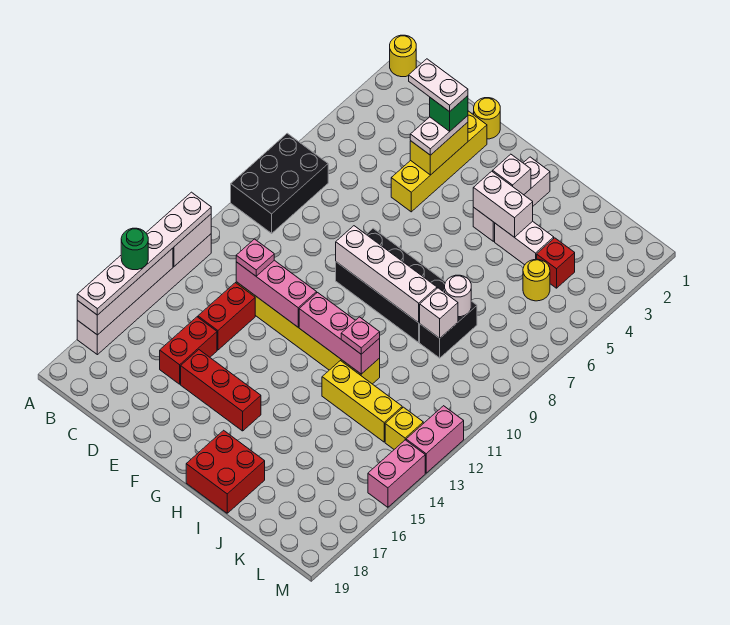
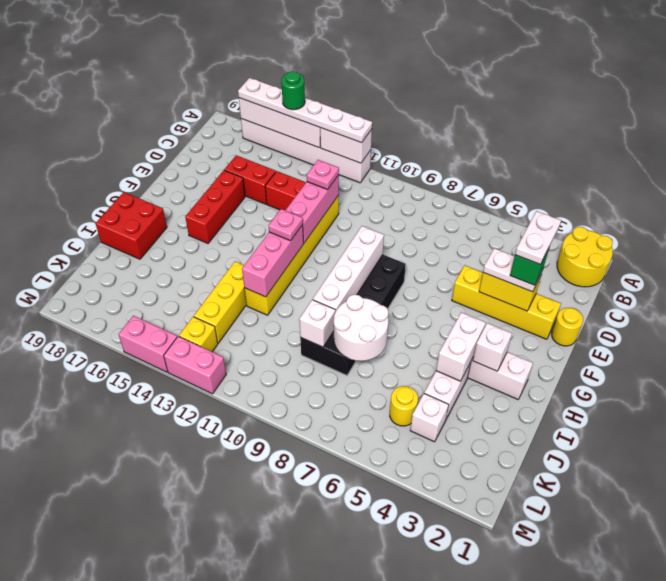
yellow round brick A1 level 1 -> yellow round brick A1:B2 level 1
black brick A7:B9 level 1 -> none
pink plate I12 level 3 -> pink plate G12 level 3
white round brick J8 level 2 -> white round brick I7:J8 level 2
red brick K4 level 1 -> white brick K4 level 1

